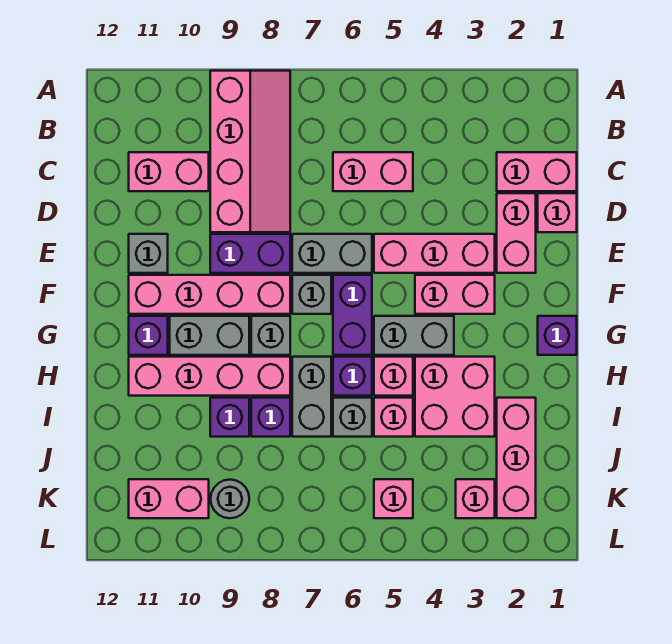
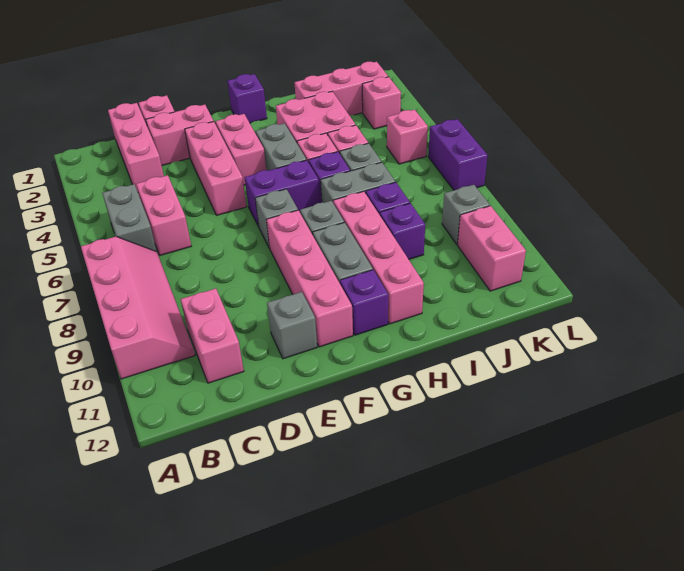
pink slope A8:D9 level 1 top 9 -> pink slope A7:B10 level 1 top A
pink brick C1:C2 level 1 -> pink brick C1:C3 level 1
grey brick E6:E7 level 1 -> grey brick B5:B6 level 1
purple brick E8:E9 level 1 -> purple brick L6:L7 level 1
grey round brick K9 level 1 -> grey brick K9 level 1

